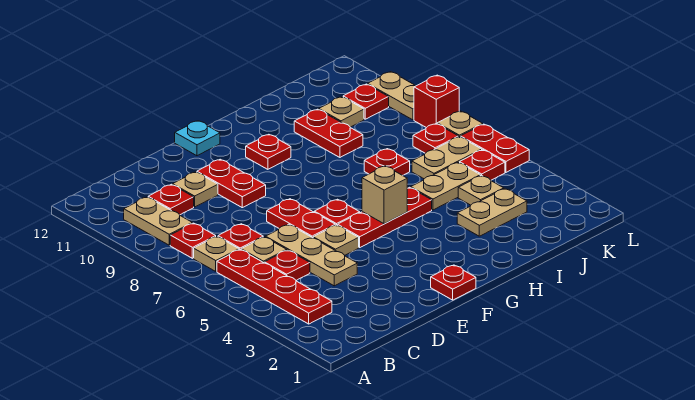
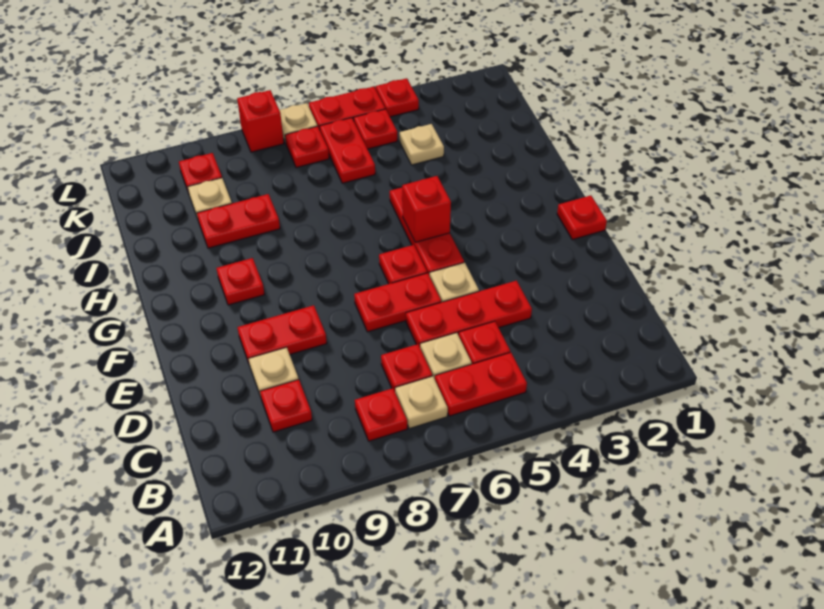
red plate B3:B6 level 1 -> red plate B5:B6 level 1
tan plate B9:B10 level 1 -> none
tan plate D4:D6 level 1 -> red plate D4:D6 level 1
cyan plate F12 level 1 -> none
tan brick G5 level 2 -> red brick G5 level 2
tan plate I3:J3 level 1 -> none
tan plate I5:J5 level 1 -> none
red plate I7 level 1 -> red plate L4 level 1
tan plate J6:K6 level 1 -> red plate J6:K6 level 1
tan plate L9:L10 level 1 -> none

